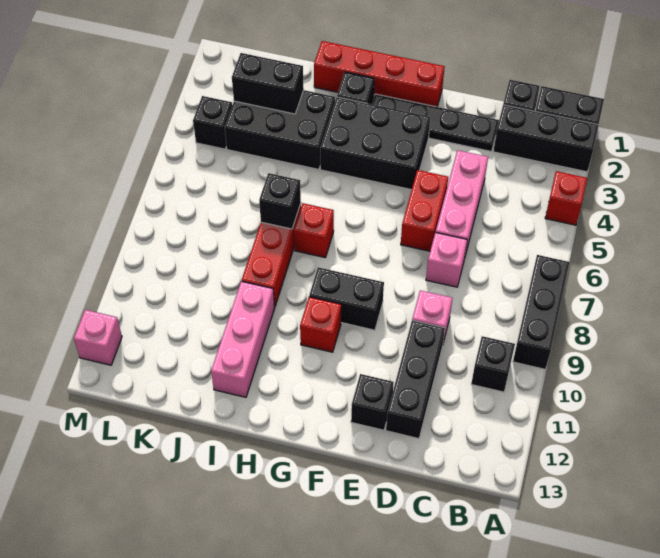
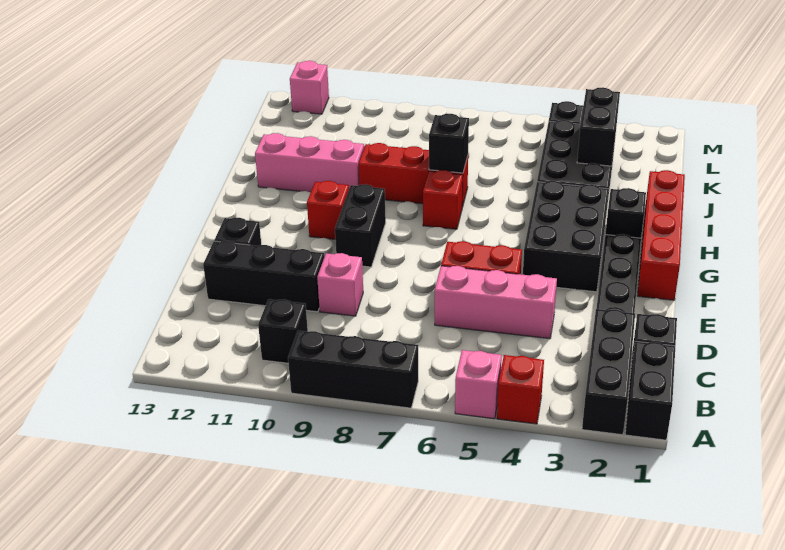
pink brick D7 level 1 -> pink brick A5 level 1

